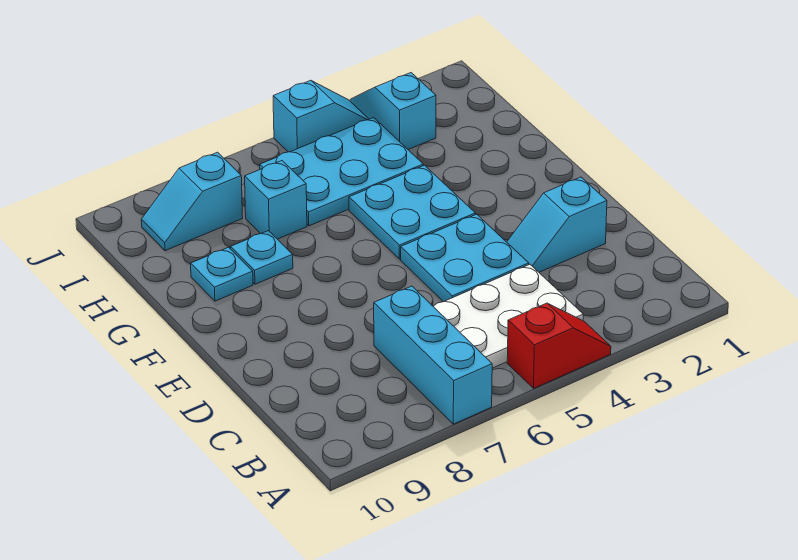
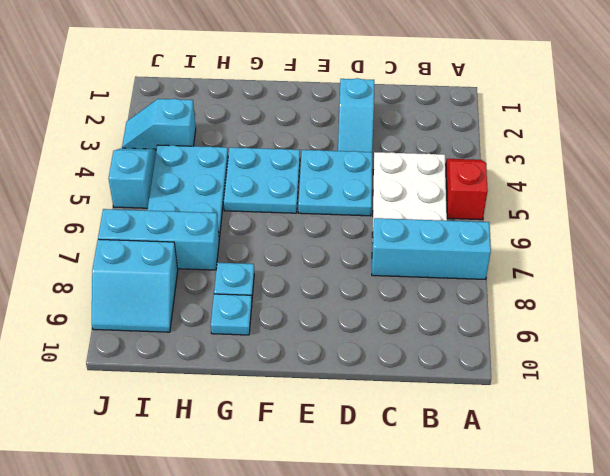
cyan brick H7 level 1 -> cyan brick H7:J7 level 1
cyan slope I8:I9 level 1 top 8 -> cyan slope I8:J9 level 1 top 8

